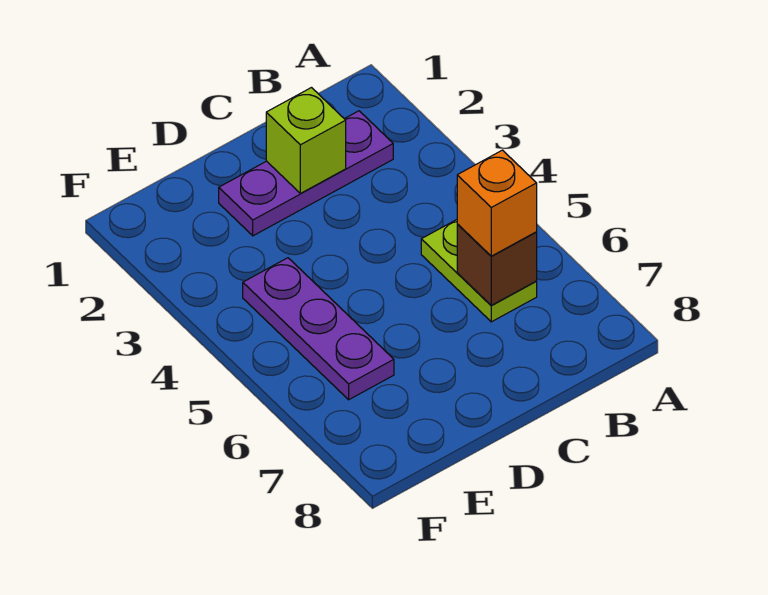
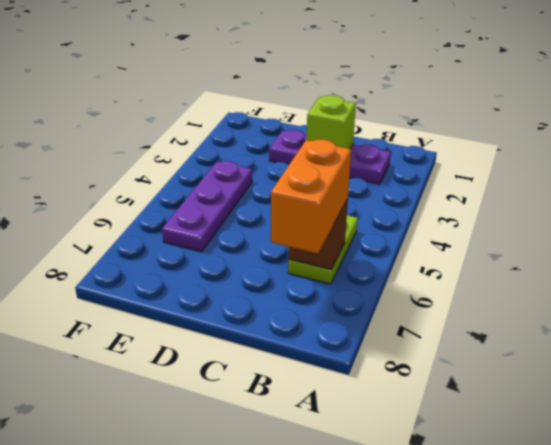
orange brick B6 level 3 -> orange brick B6:B7 level 3

